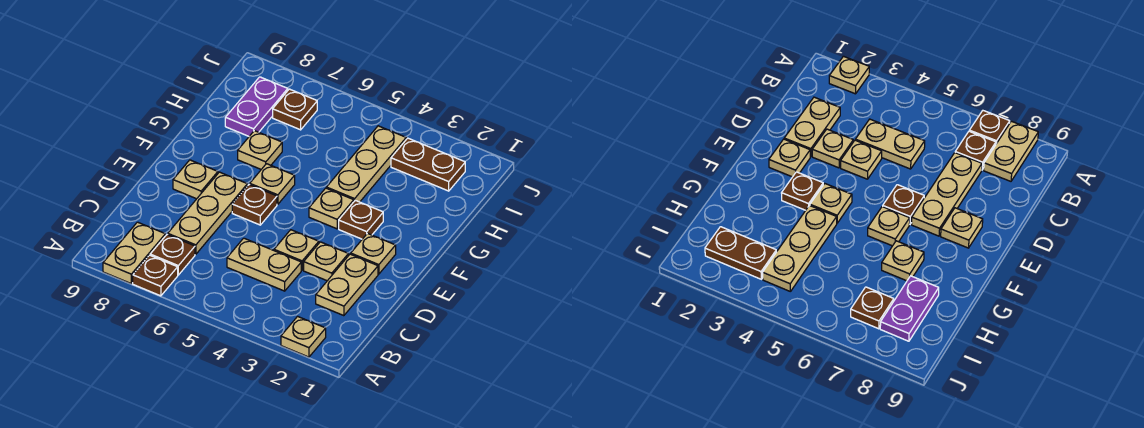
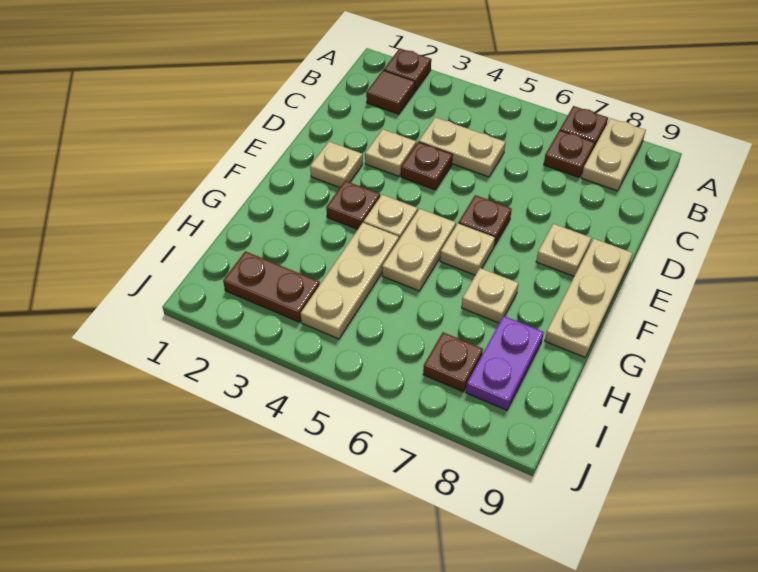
tan plate A2 level 1 -> brown plate A2 level 1
none -> brown tile B2 level 1
tan plate C2:D2 level 1 -> tan plate F5:G5 level 1
tan plate C7:E7 level 1 -> tan plate E9:G9 level 1
tan plate D4 level 1 -> brown plate D4 level 1

